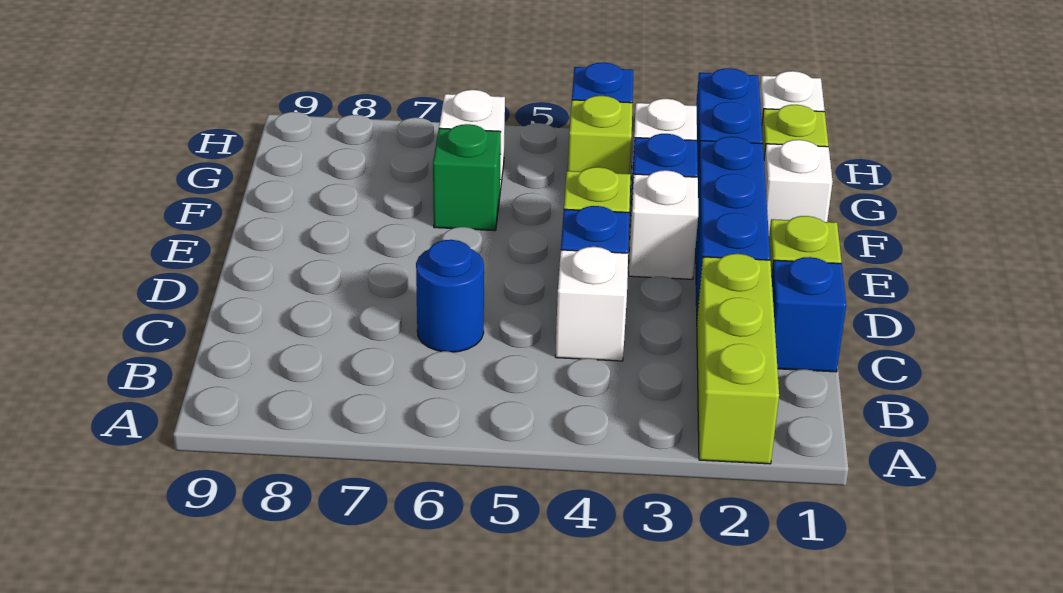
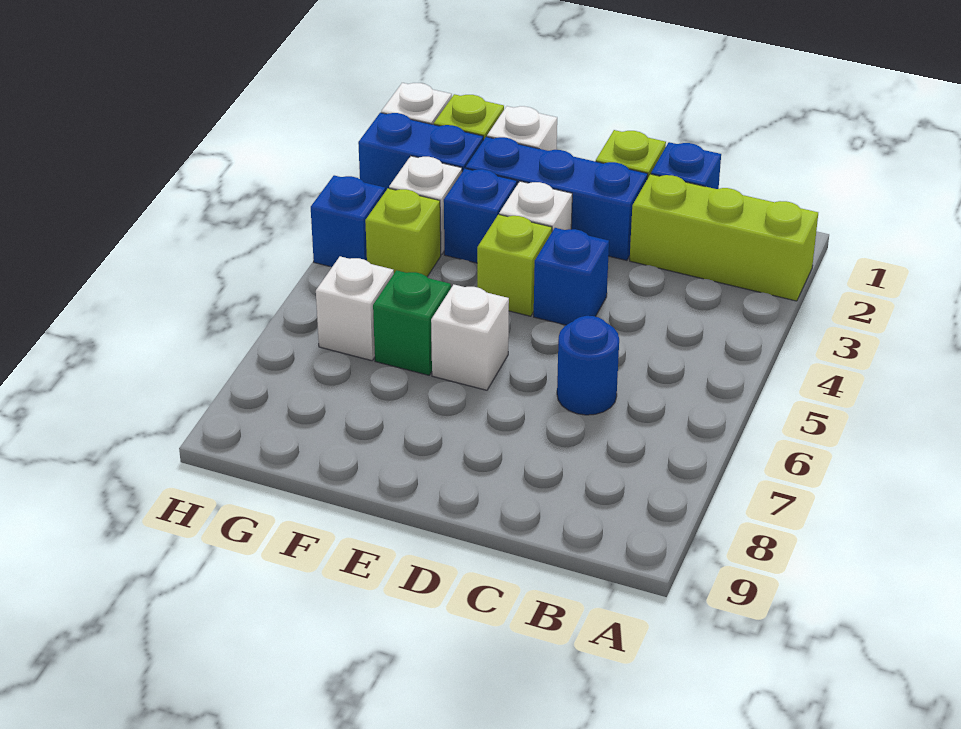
white brick C4 level 1 -> white brick E6 level 1

